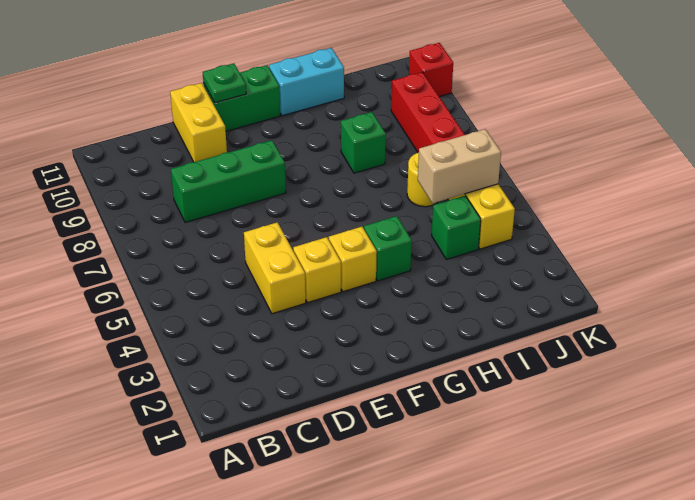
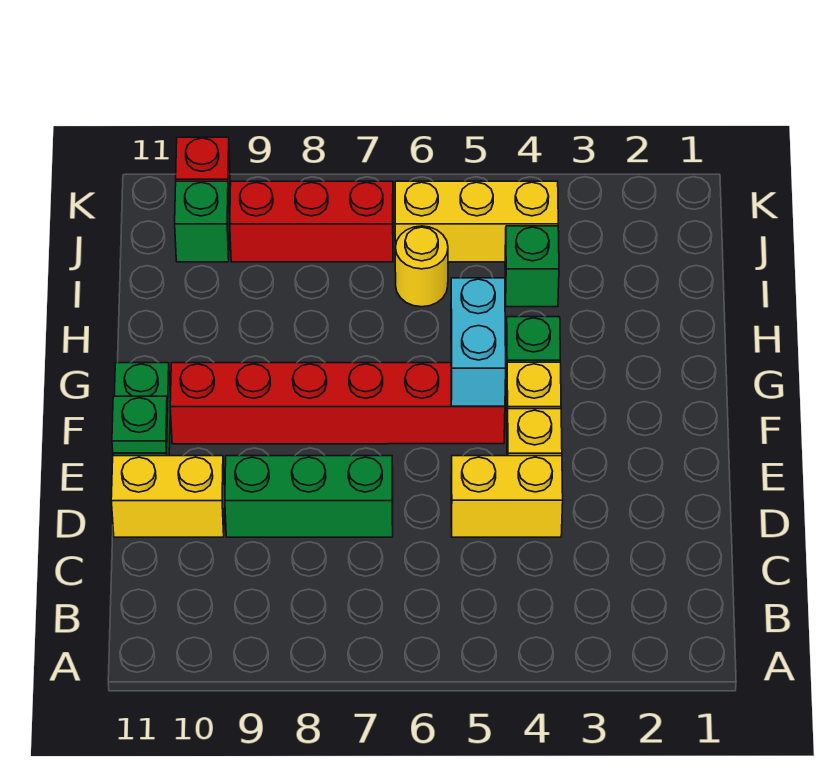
green brick C8:E8 level 1 -> green brick D7:D9 level 1
none -> red brick F5:F10 level 1
cyan brick G11:H11 level 1 -> cyan brick F5:G5 level 2
green brick H8 level 1 -> green brick J10 level 1
tan brick I5:J5 level 2 -> none

